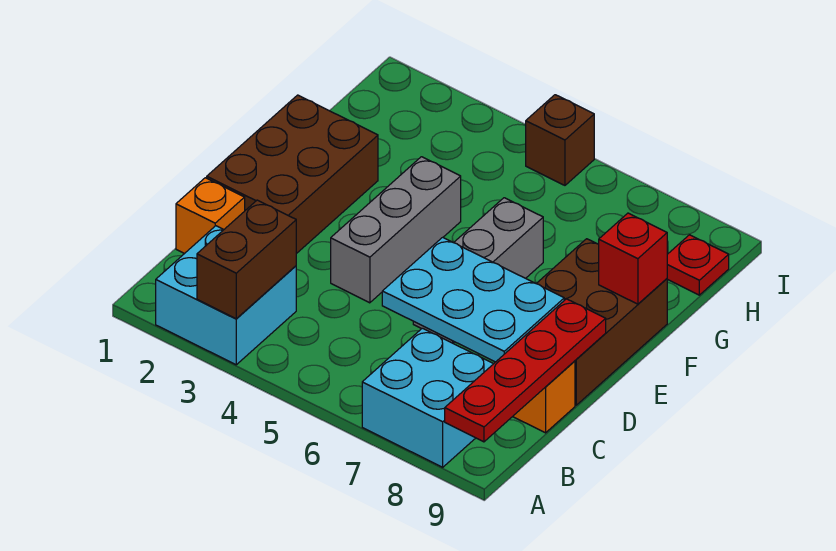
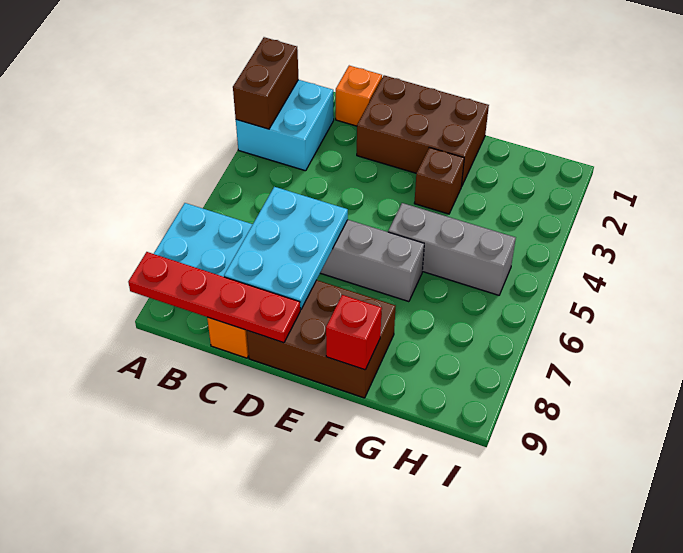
brown brick A3:B3 level 2 -> brown brick A2:A3 level 2
grey brick D4:F4 level 1 -> grey brick F5:H5 level 1
red plate H9 level 1 -> none
brown brick I5 level 1 -> brown brick F3 level 1

